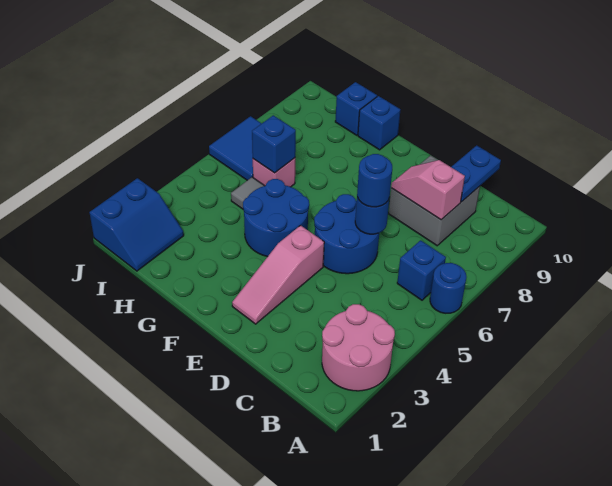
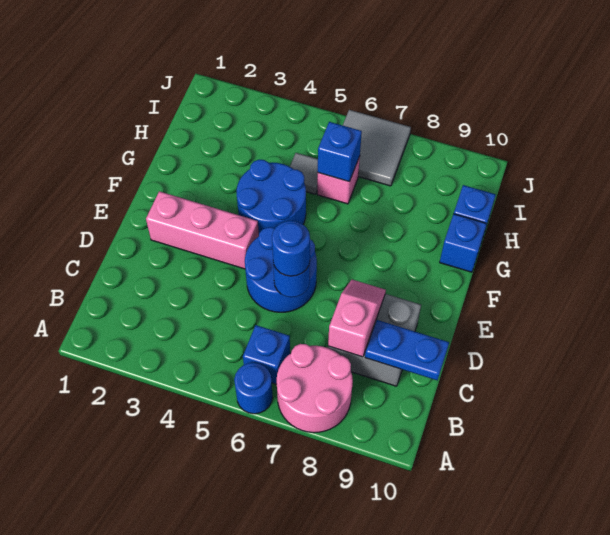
pink round brick A2:B3 level 1 -> pink round brick A7:B8 level 1
pink slope E2:E4 level 1 top 4 -> pink brick E2:E4 level 1
blue slope I1:J2 level 1 top J -> none
blue tile I6:J7 level 1 -> grey tile I6:J7 level 1

